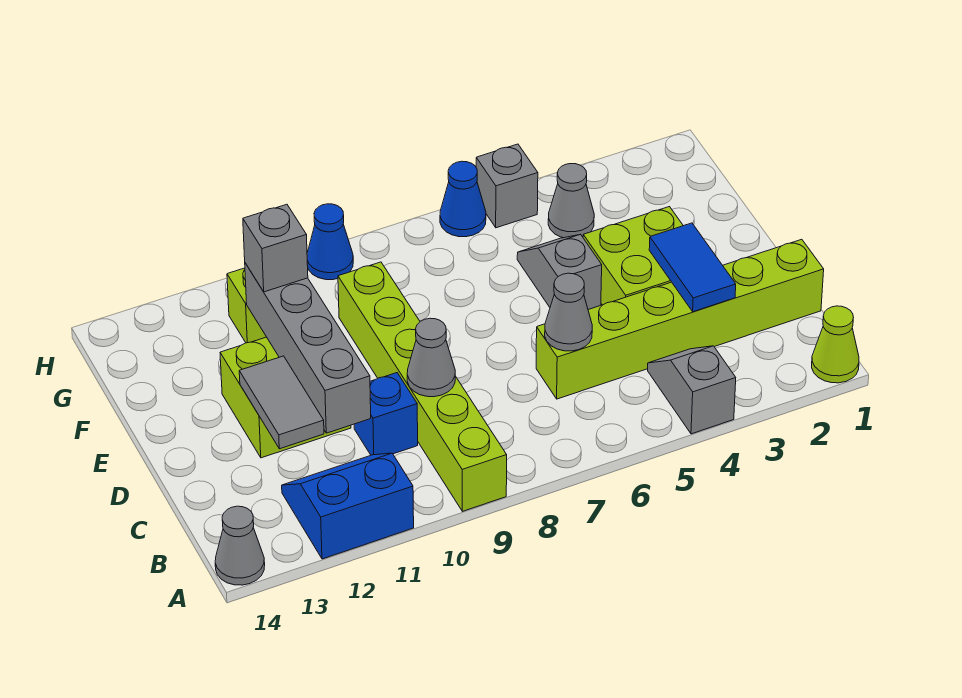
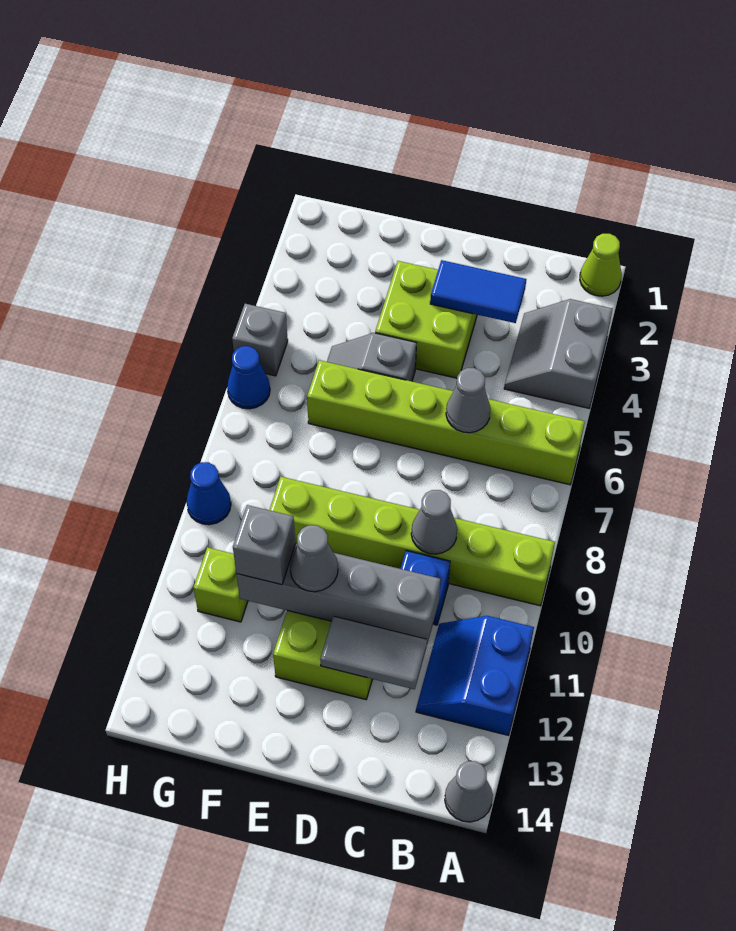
grey slope A4:B4 level 1 top A -> grey slope A3:B4 level 1 top A
lime brick C1:C6 level 1 -> lime brick A6:F6 level 1
grey cone G4 level 1 -> grey cone E11 level 3

